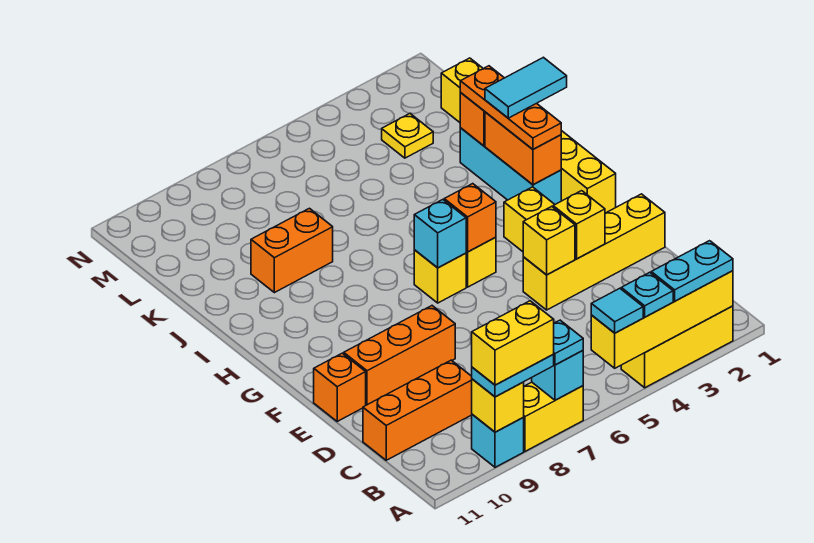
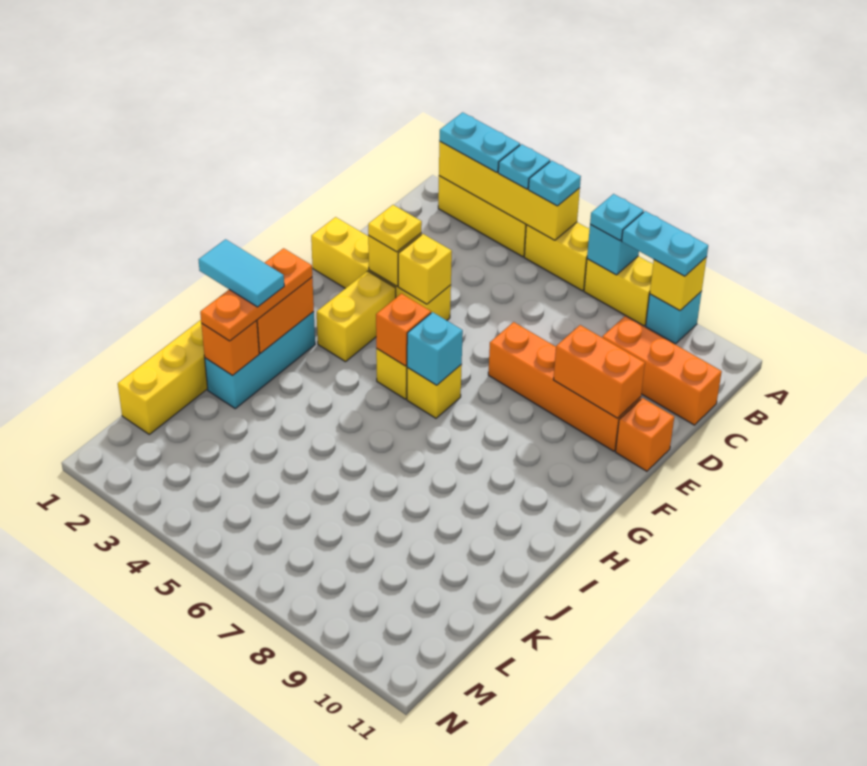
cyan tile A5 level 3 -> cyan plate A5 level 3
yellow brick A8:A9 level 4 -> yellow brick A5:A6 level 1
orange brick E8:E10 level 1 -> orange brick E7:E10 level 1
orange brick J8:J9 level 1 -> orange brick E9:E10 level 2
yellow plate L3 level 1 -> yellow plate E3 level 3

